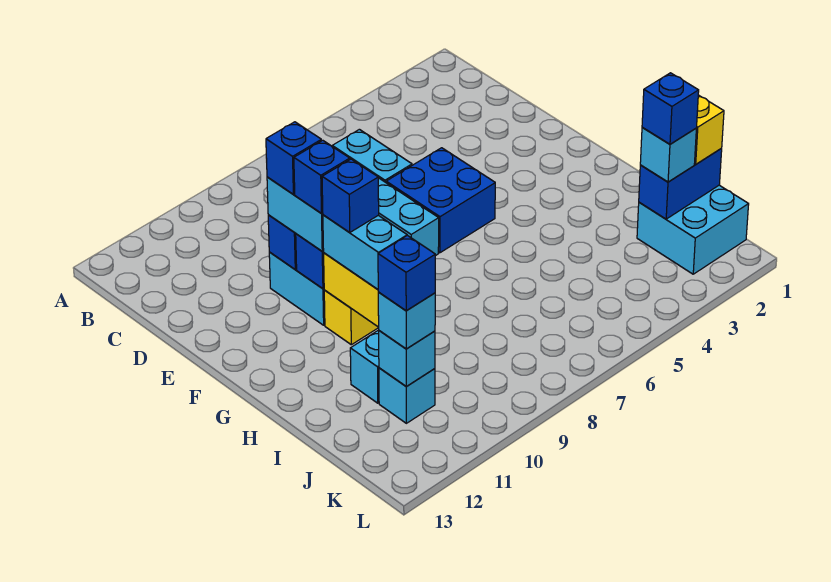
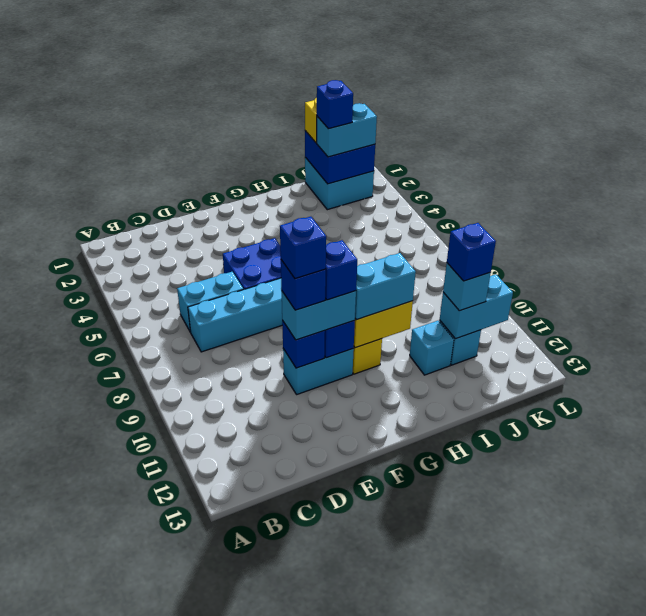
blue brick G10 level 4 -> blue brick E10 level 5
blue brick J1:J2 level 2 -> blue brick J1:K2 level 2
cyan brick J2 level 3 -> cyan brick J2:K2 level 3
cyan brick J11 level 2 -> cyan brick J11:K11 level 2

